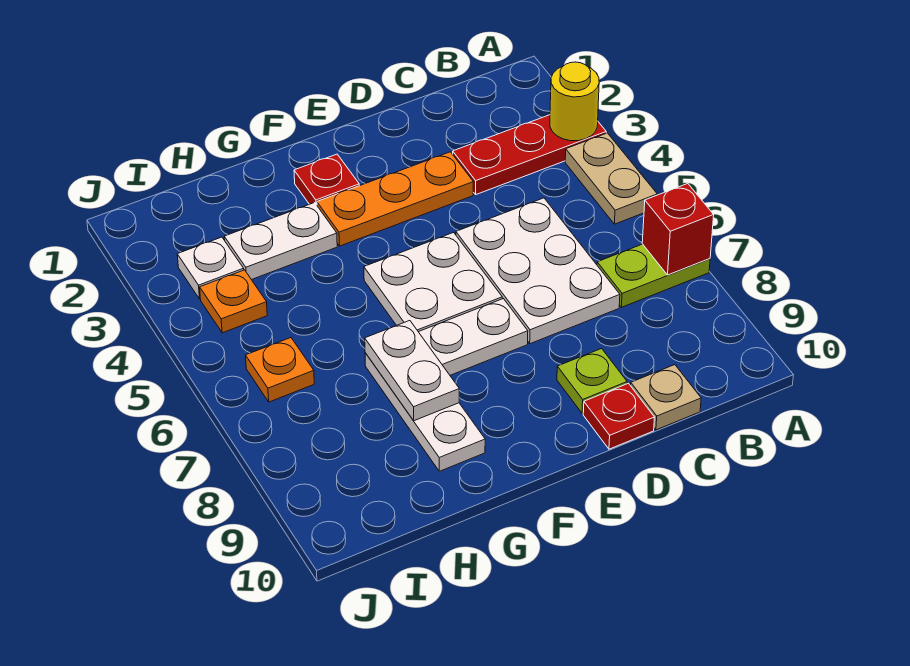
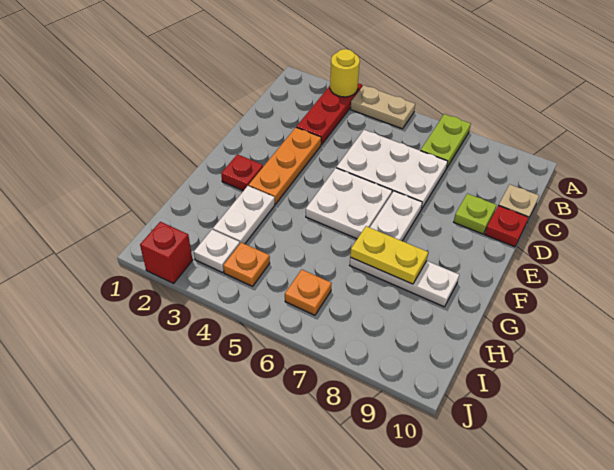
red brick A7 level 2 -> red brick J2 level 1
white plate G7:G8 level 2 -> yellow plate G7:G8 level 2

